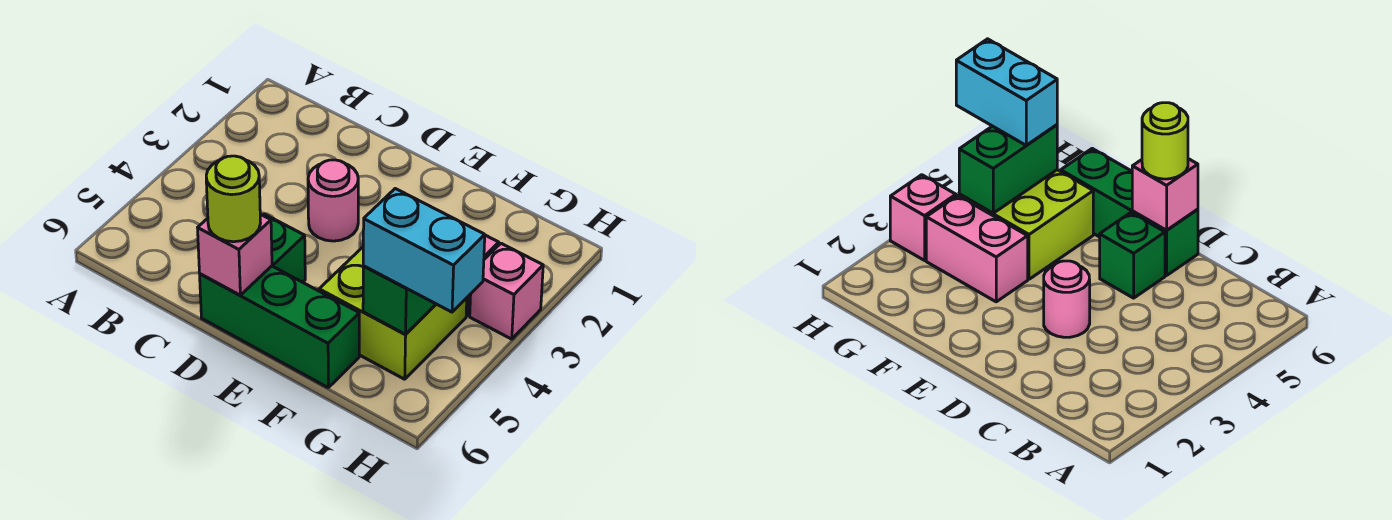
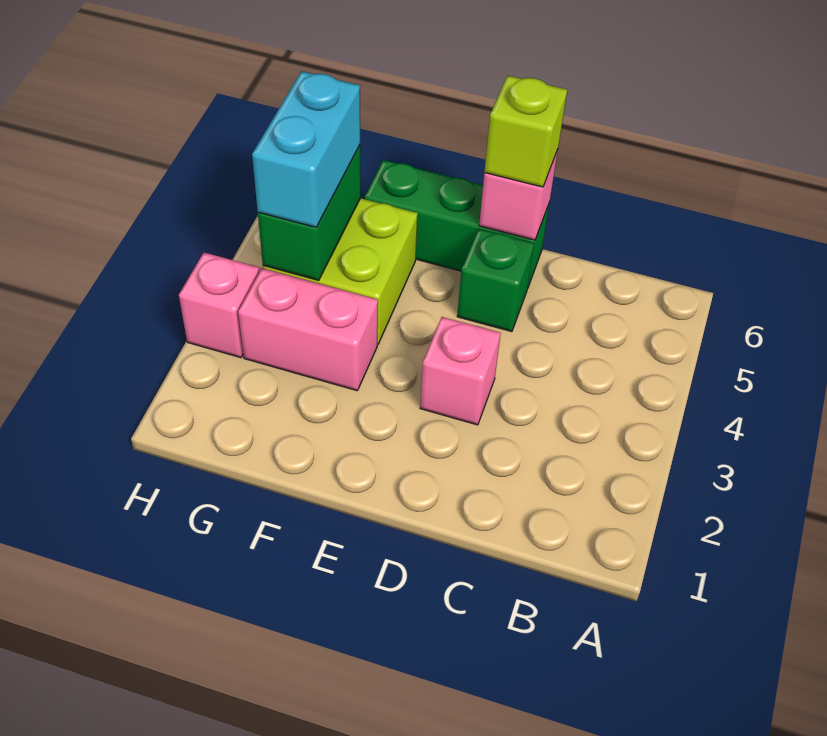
pink round brick D3 level 1 -> pink brick D3 level 1
lime round brick D6 level 3 -> lime brick D6 level 3
cyan brick G5:H5 level 3 -> cyan brick G4:G5 level 3

